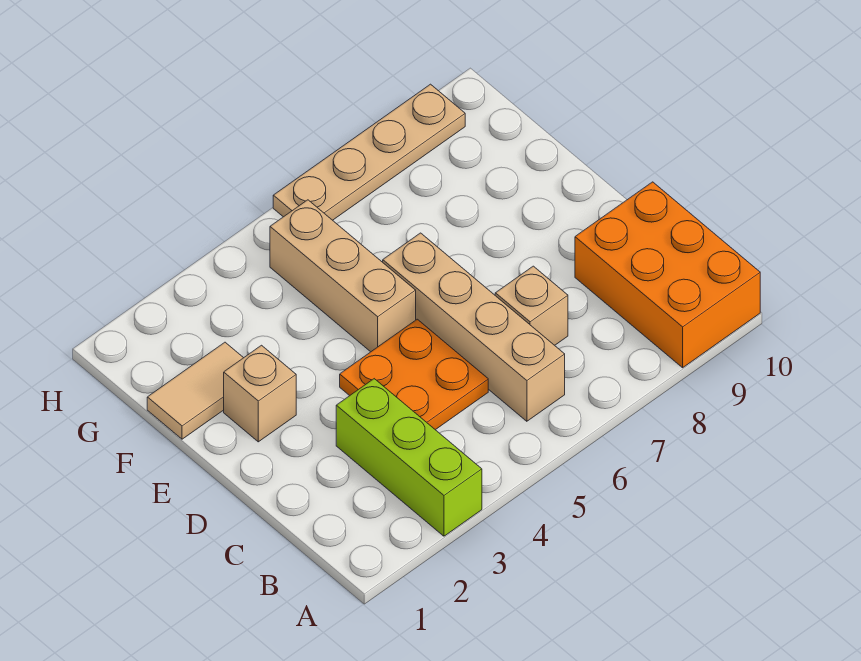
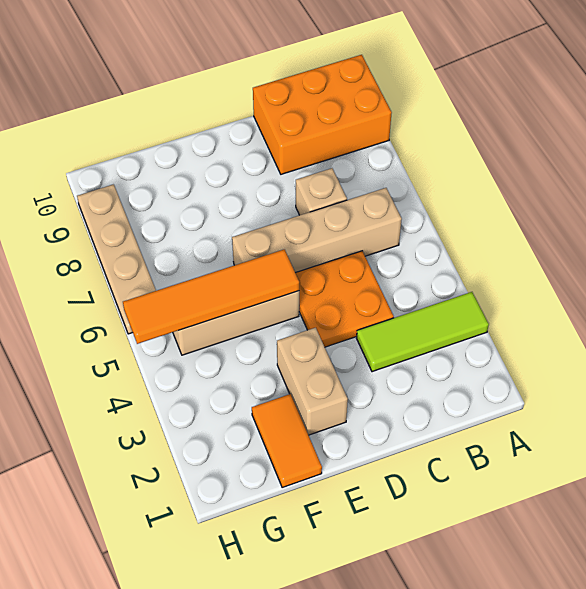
lime brick A3:C3 level 1 -> lime tile A3:C3 level 1
tan brick E2 level 1 -> tan brick E2:E3 level 1
none -> orange tile E5:H5 level 2
tan tile F1:F2 level 1 -> orange tile F1:F2 level 1

